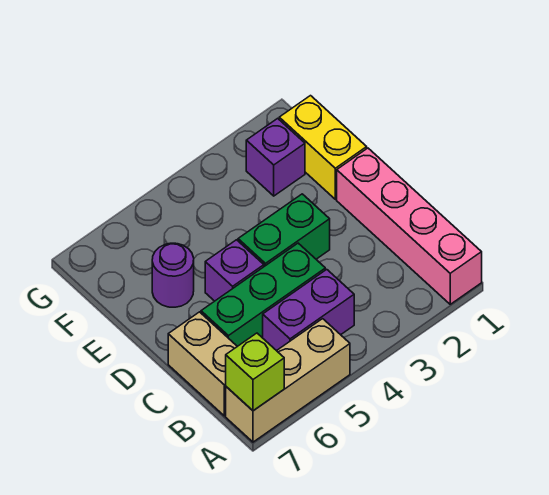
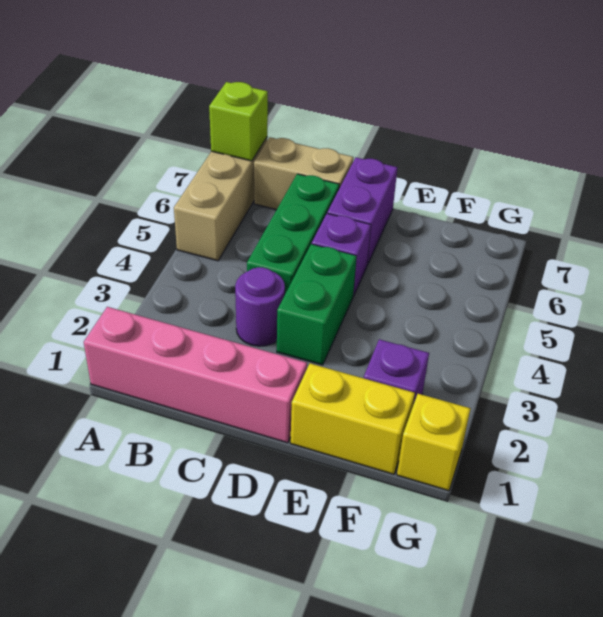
purple brick B4:B5 level 1 -> purple brick D6:D7 level 1
purple round brick E6 level 1 -> purple round brick C3 level 1
none -> yellow brick G1 level 1

